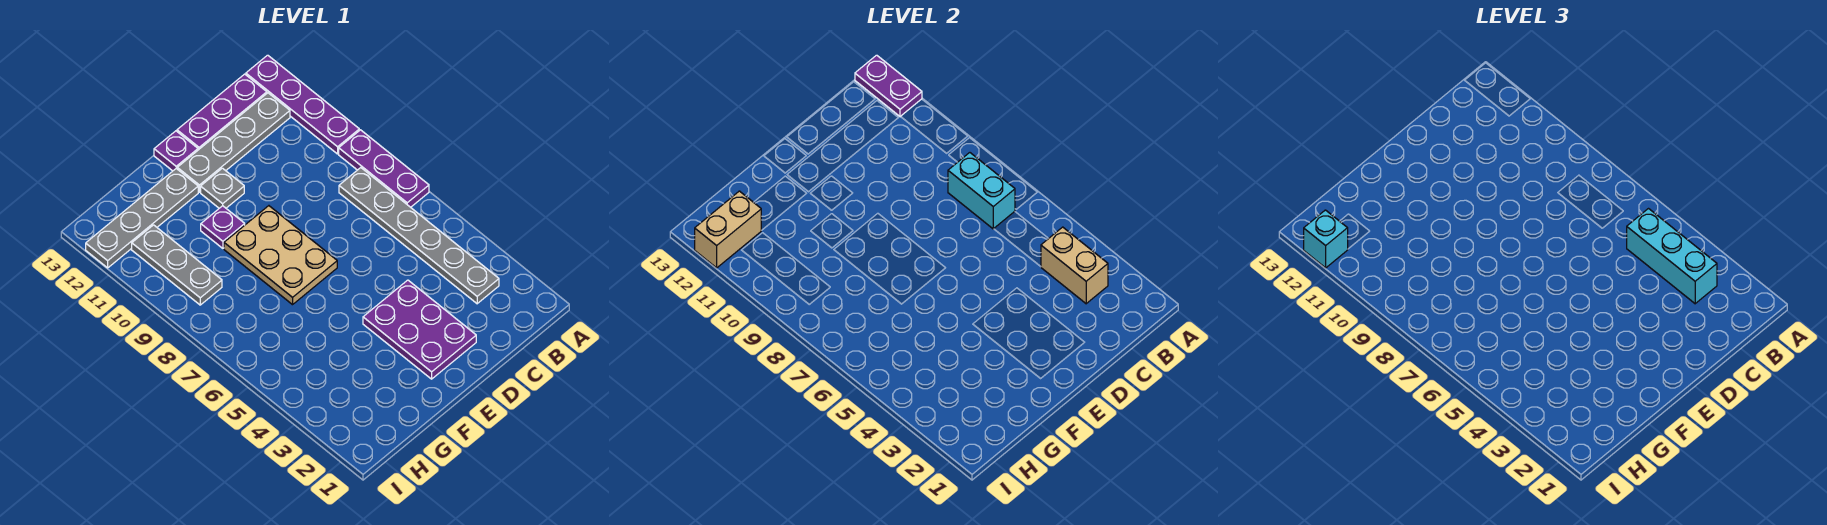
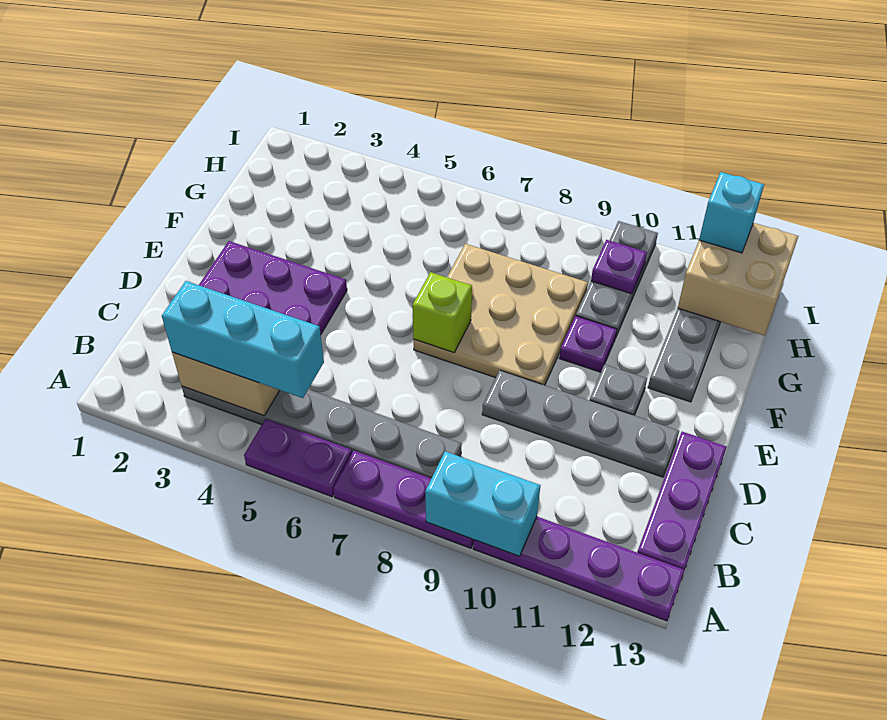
purple plate A12:A13 level 2 -> purple plate A5:A6 level 1
cyan brick B7:B8 level 2 -> cyan brick A9:A10 level 2
grey plate B12:E12 level 1 -> grey plate D9:D12 level 1
tan plate E7:F9 level 1 -> tan plate E7:G9 level 1
none -> lime brick E7 level 2
purple plate E13 level 1 -> purple plate H10 level 2
grey plate H9:H11 level 1 -> grey plate G10:I10 level 1
tan brick H12:I12 level 2 -> tan brick H12:I13 level 2

